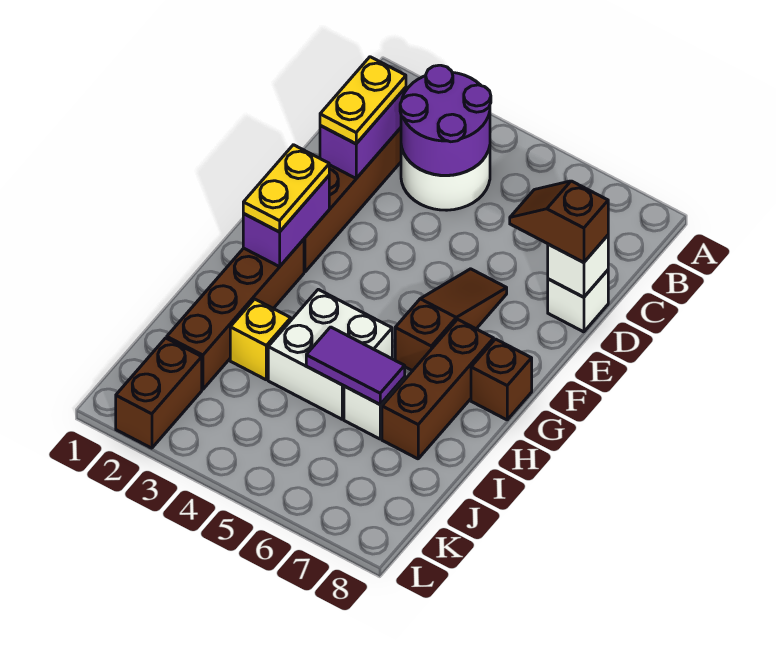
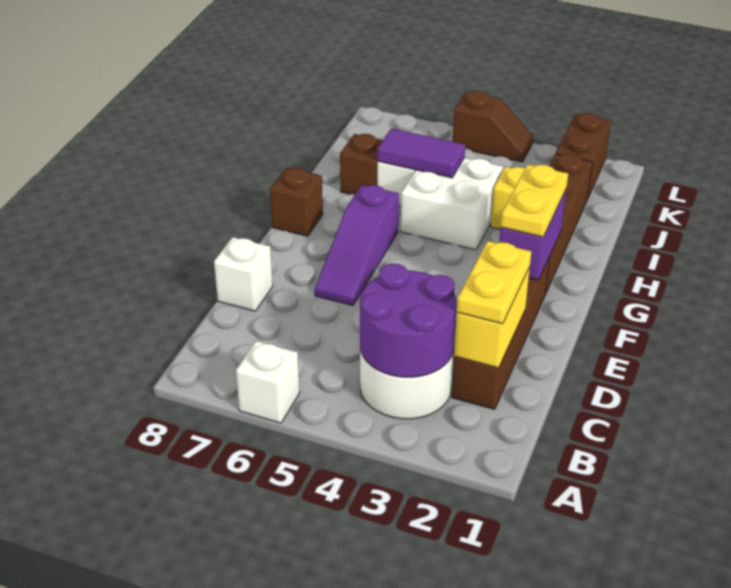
purple brick C2:D2 level 2 -> yellow brick C2:D2 level 2
brown slope D7:D8 level 3 top 8 -> brown slope L4:L5 level 1 top 5
white brick D8 level 2 -> white brick A6 level 1
brown slope E6:G6 level 1 top G -> purple slope E6:G6 level 1 top G
brown brick G7:I7 level 1 -> brown brick I7 level 1

